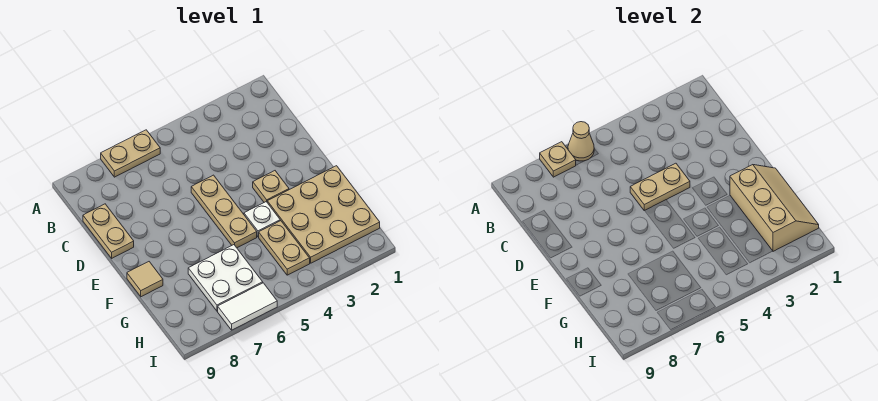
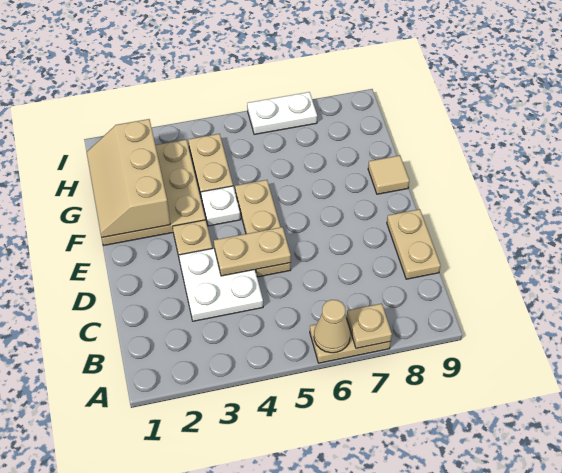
white plate G6:H7 level 1 -> white plate C3:D4 level 1
white tile I6:I7 level 1 -> white plate I6:I7 level 1

